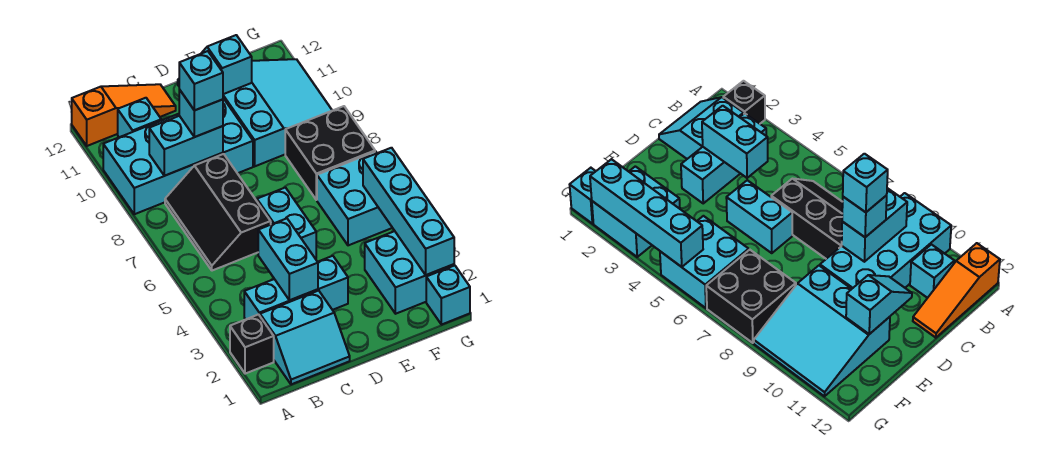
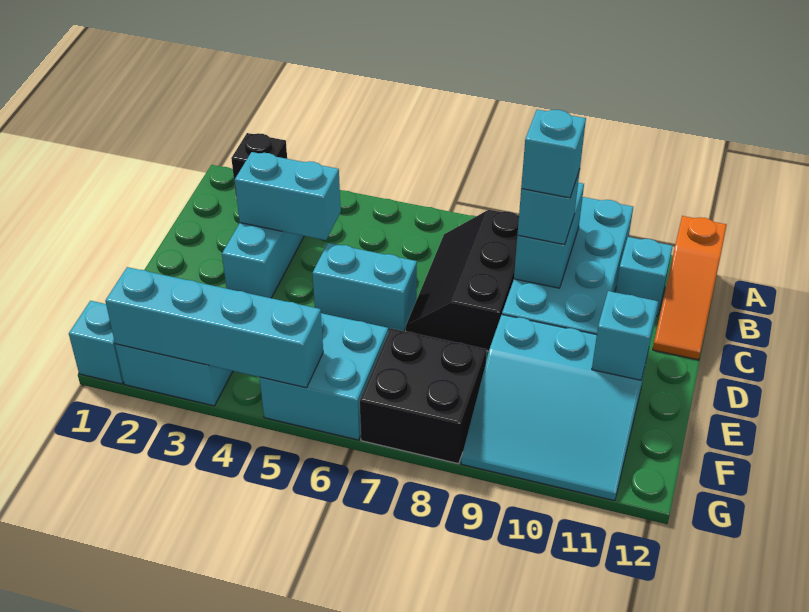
cyan slope B1:C2 level 1 top 2 -> none
black slope B6:C8 level 1 top C -> black slope B7:D8 level 1 top 8

